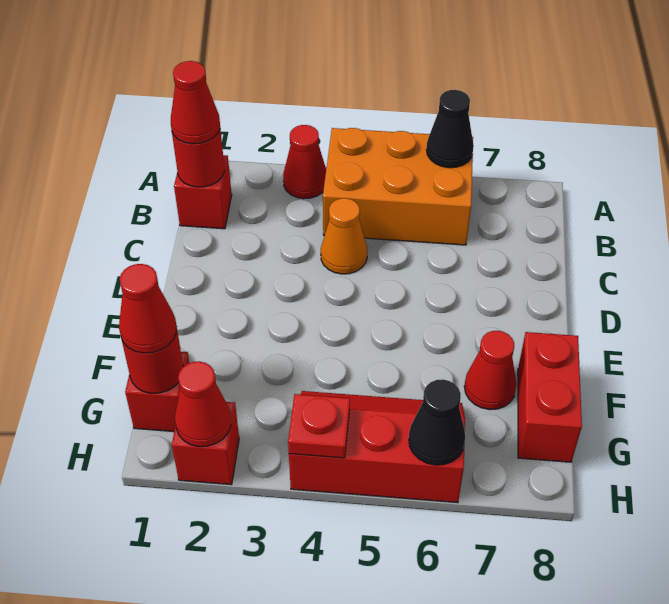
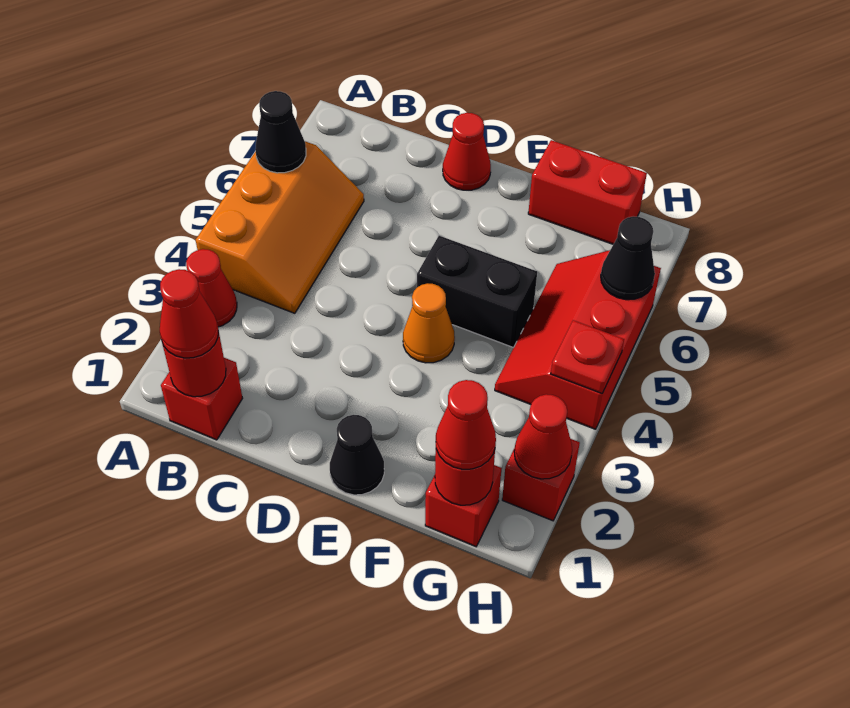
orange brick A4:B6 level 1 -> orange slope A4:B6 level 1 top A
orange cone C4 level 1 -> orange cone E4 level 1
none -> black cone E1 level 1
none -> black brick E5:F5 level 1
red cone F7 level 1 -> red cone D8 level 1

